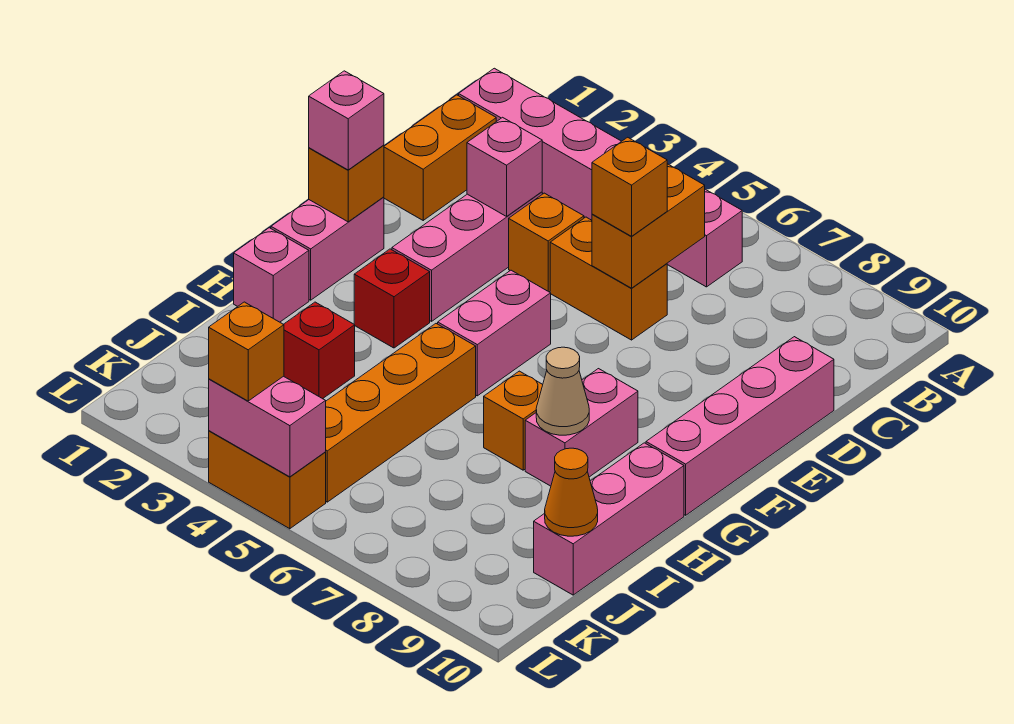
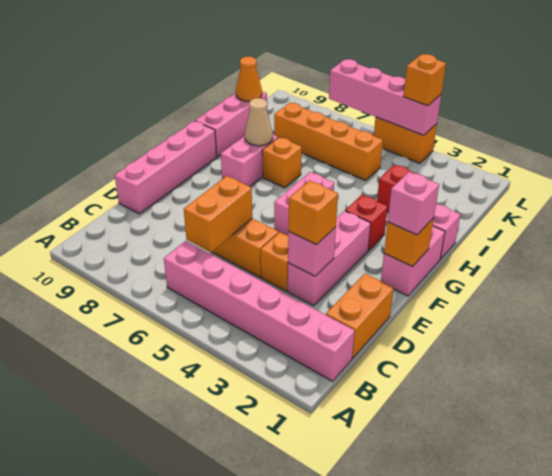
orange brick D6 level 3 -> orange brick D3 level 3
orange brick H5:K5 level 1 -> orange brick J5:J8 level 1
pink brick L4:L5 level 2 -> pink brick L4:L7 level 2

